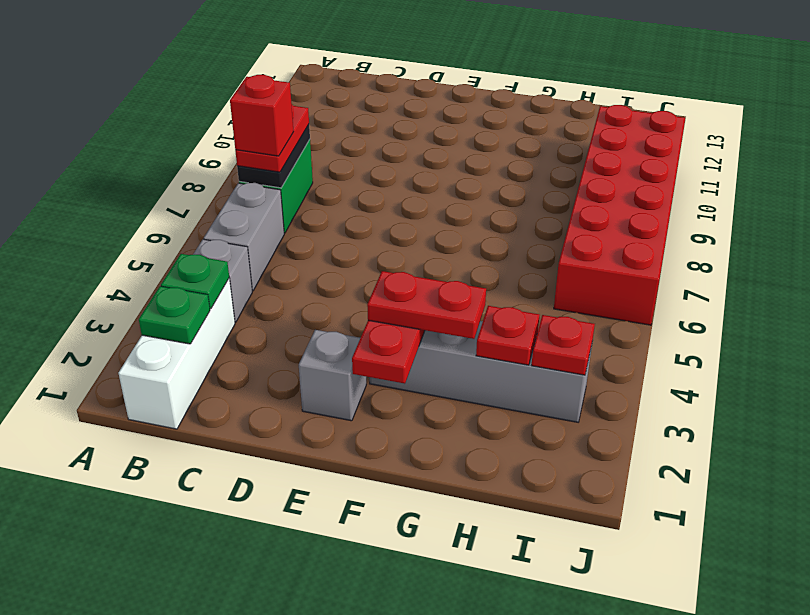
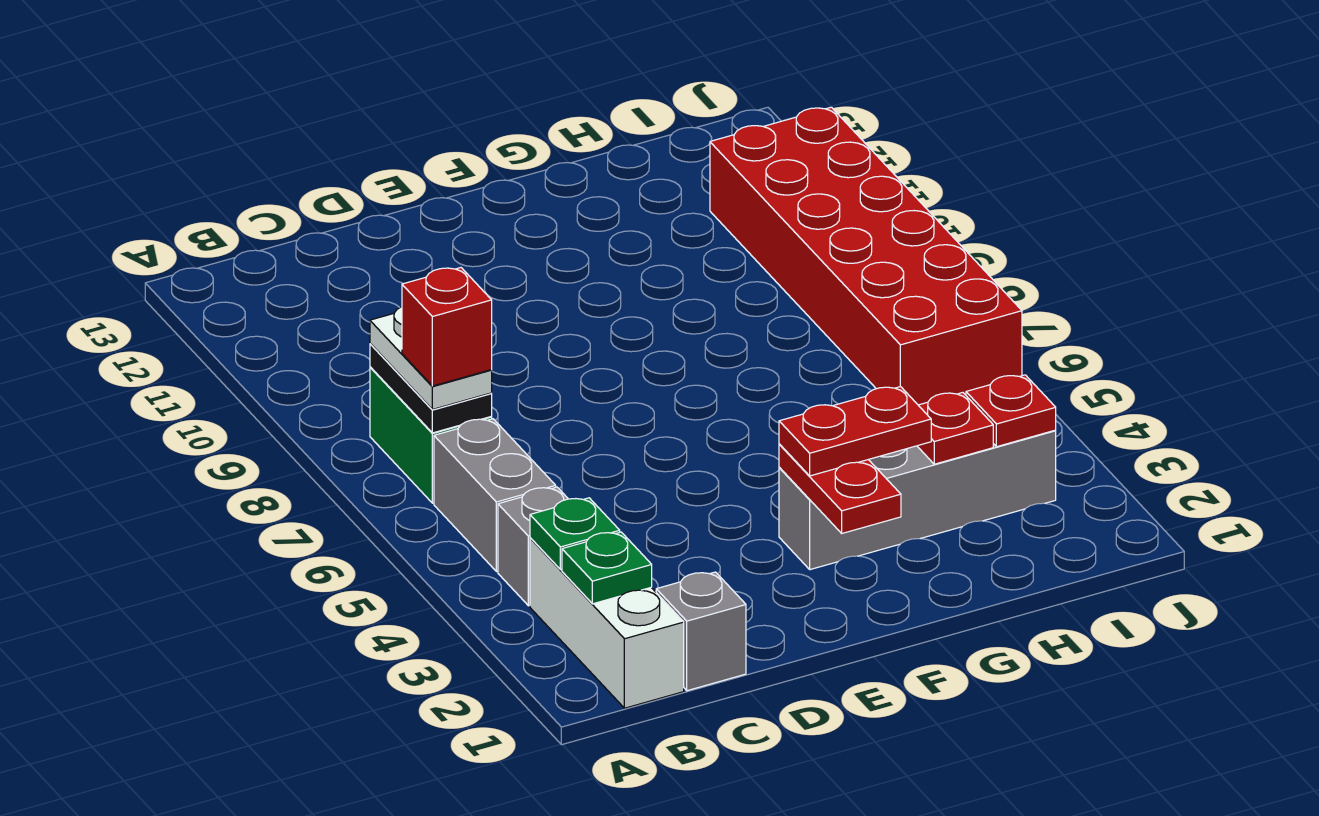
red plate B7:B8 level 3 -> white plate B7:B8 level 3
grey brick E2 level 1 -> grey brick C1 level 1

